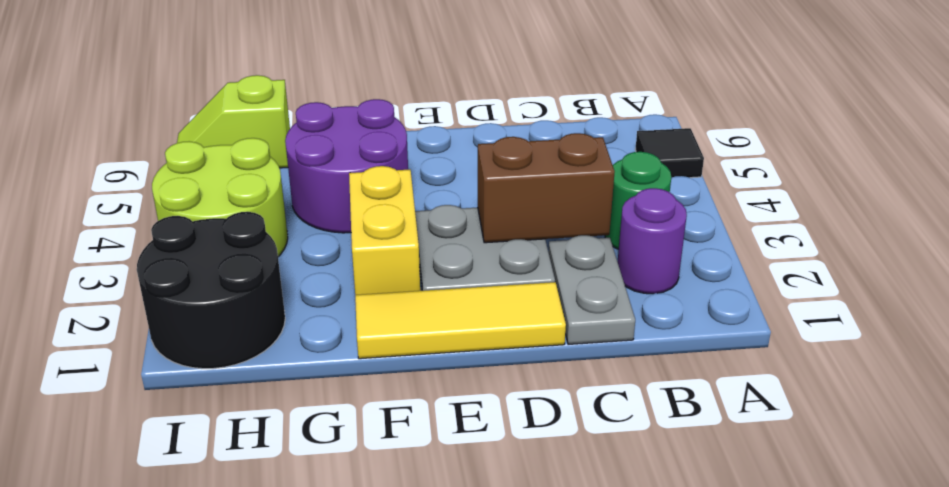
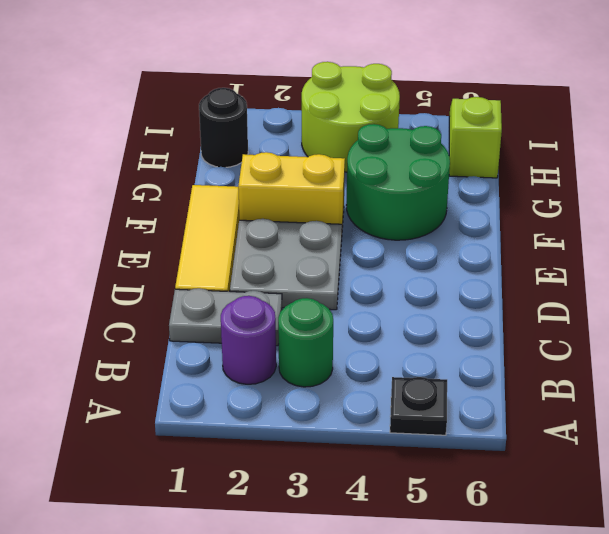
black tile A5 level 1 -> black plate A5 level 1
brown brick C3:D3 level 2 -> none
purple round brick F4:G5 level 1 -> green round brick F4:G5 level 1
black round brick H1:I2 level 1 -> black round brick H1 level 1

